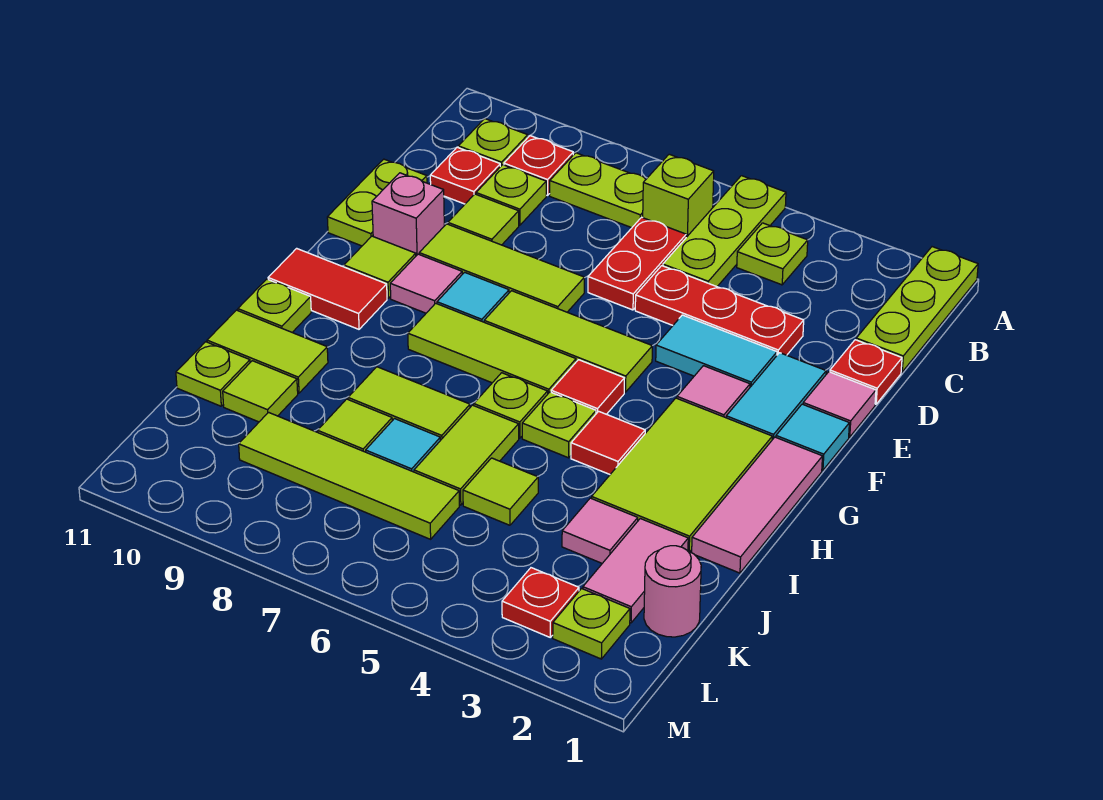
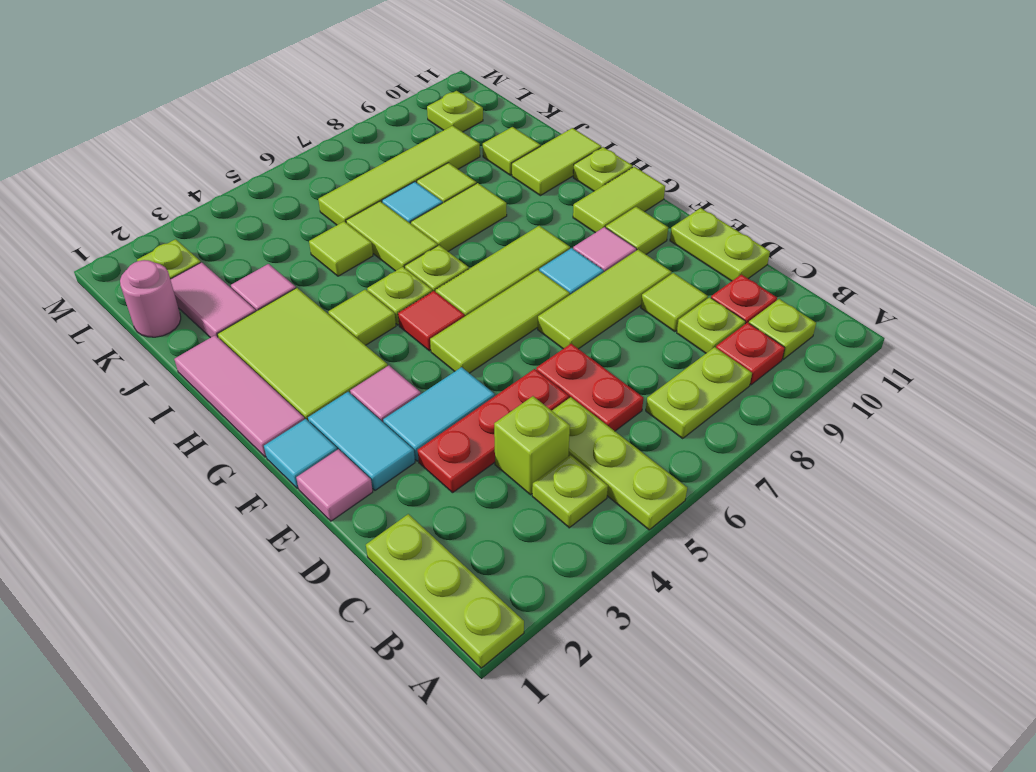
lime brick B6 level 1 -> lime brick C4 level 1
red plate D1 level 1 -> none
pink brick E10 level 1 -> none
red tile G10:G11 level 1 -> lime tile G10:G11 level 1
red tile H4 level 1 -> lime tile H4 level 1
lime plate J11 level 1 -> lime plate L10 level 1
red plate L3 level 1 -> none

